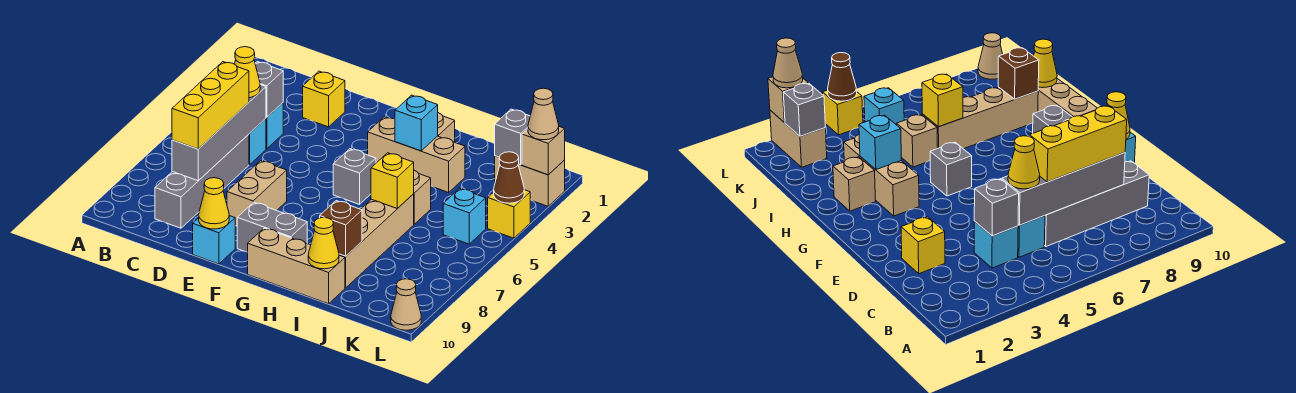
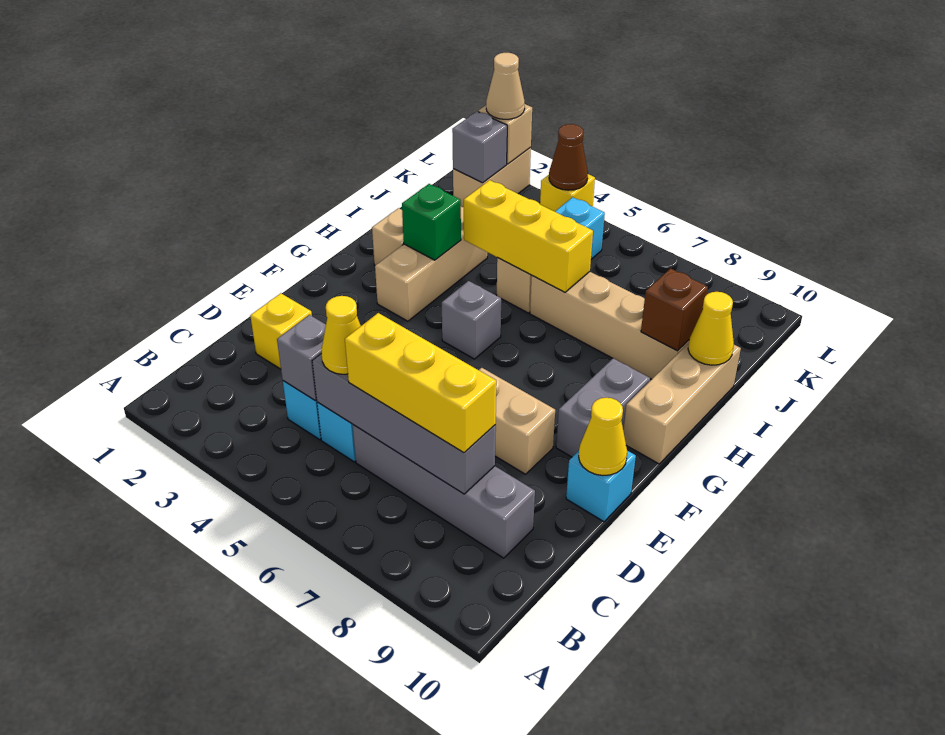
cyan brick H3 level 2 -> green brick H3 level 2
yellow brick I6 level 2 -> yellow brick I4:I6 level 2
tan cone L10 level 1 -> none

